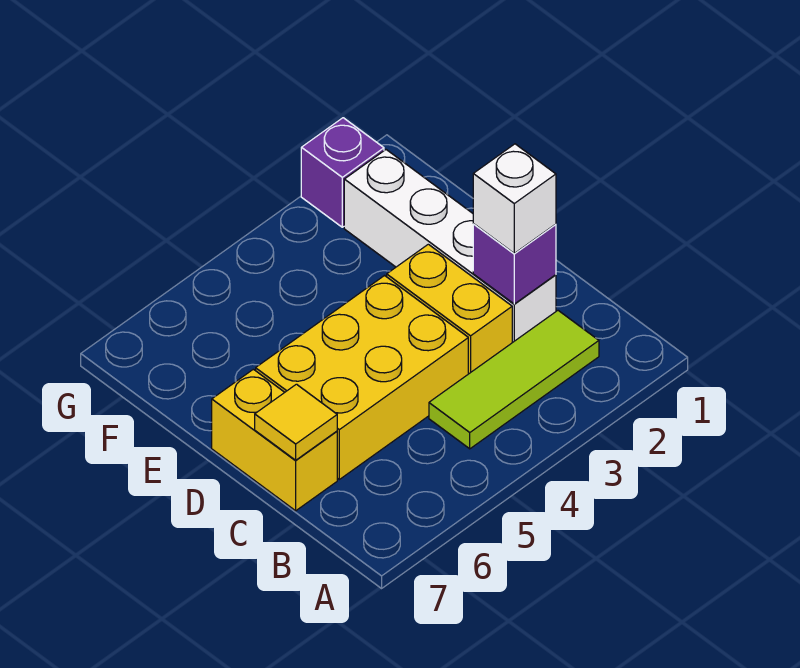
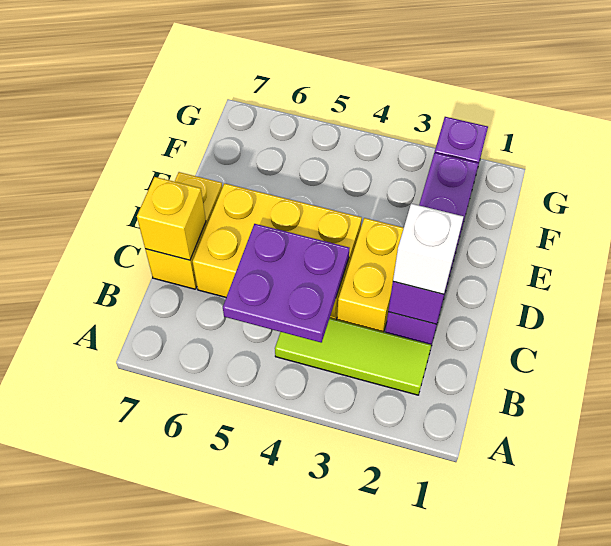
none -> purple plate B4:C5 level 2
white brick C2:F2 level 1 -> purple brick C2:F2 level 1
yellow tile C7 level 2 -> yellow brick C7 level 2

